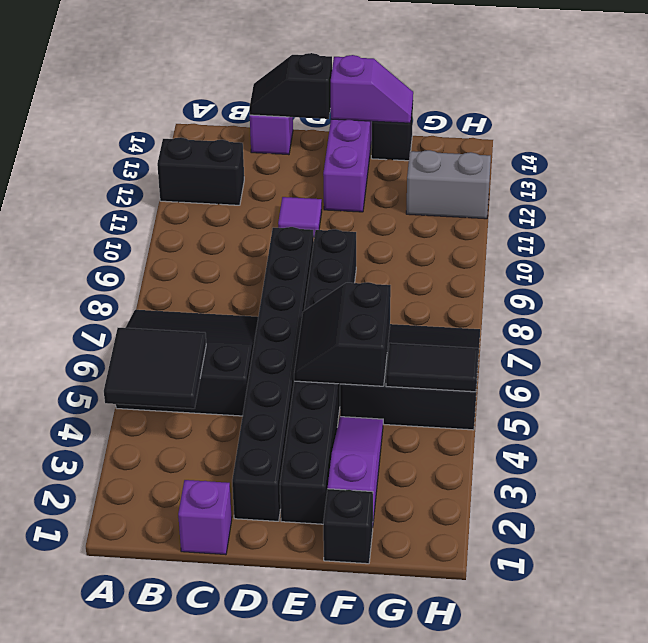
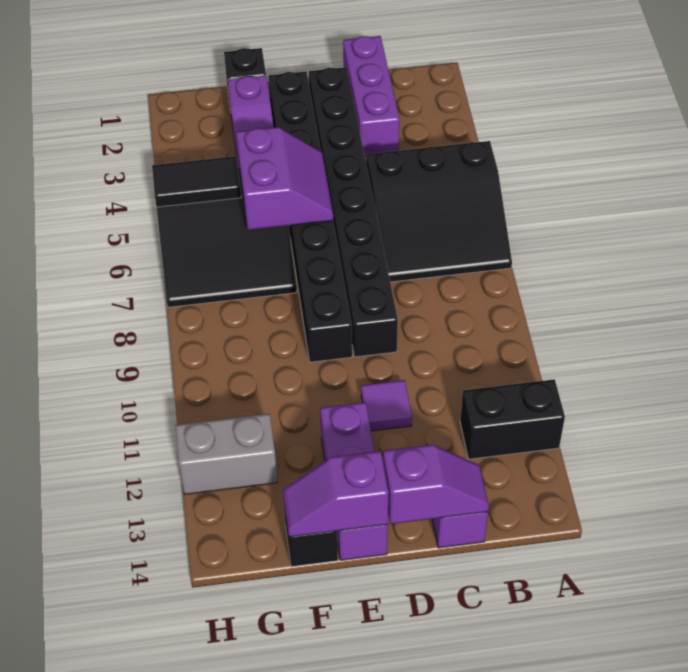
black tile A4:B5 level 2 -> none
purple brick C1 level 1 -> purple brick C1:C3 level 1
black slope C14:D14 level 2 top D -> purple slope C14:D14 level 2 top D
black slope E5:F6 level 2 top F -> purple slope E5:F6 level 2 top F

